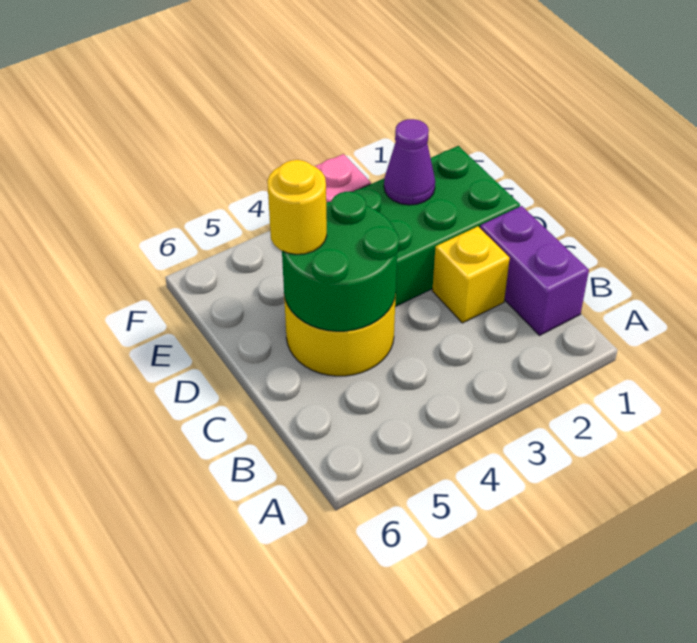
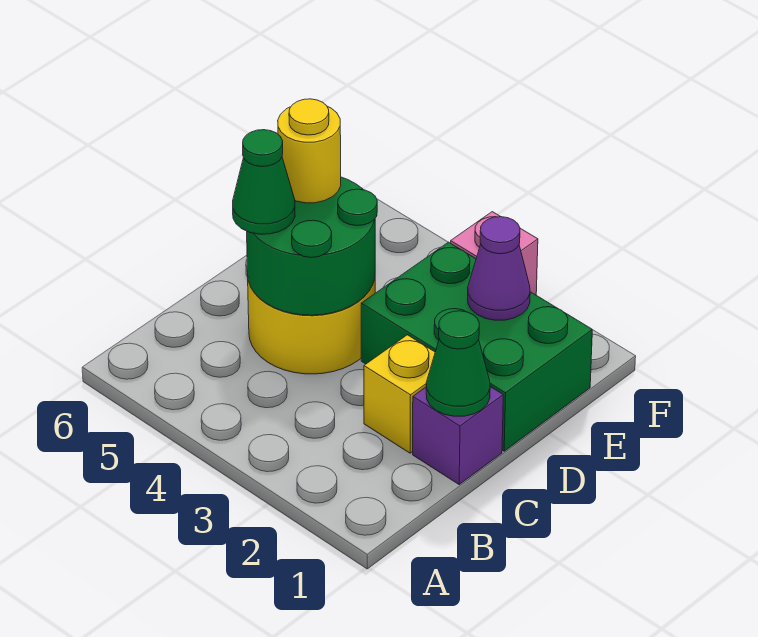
purple brick B1:C1 level 1 -> purple brick C1 level 1
none -> green cone C1 level 2
none -> green cone C5 level 3

